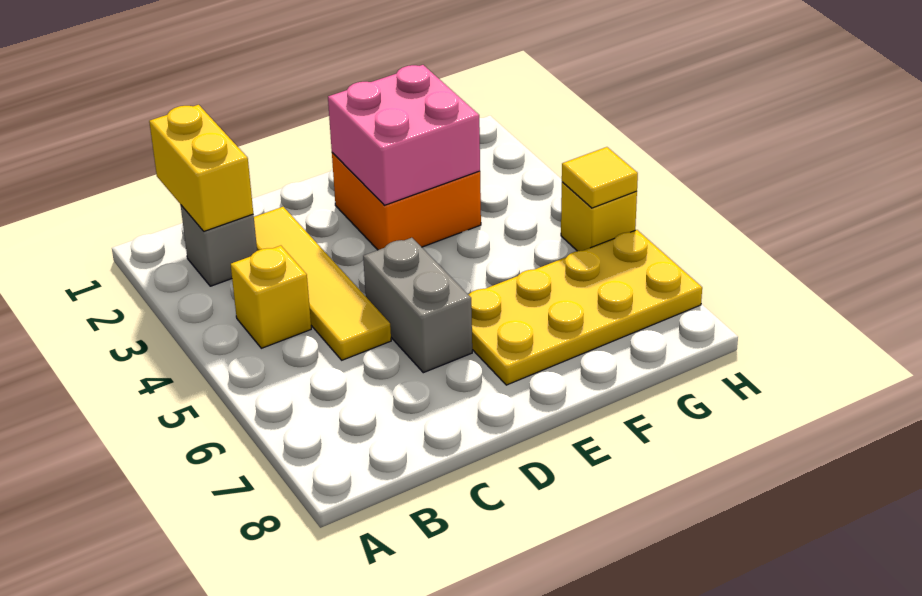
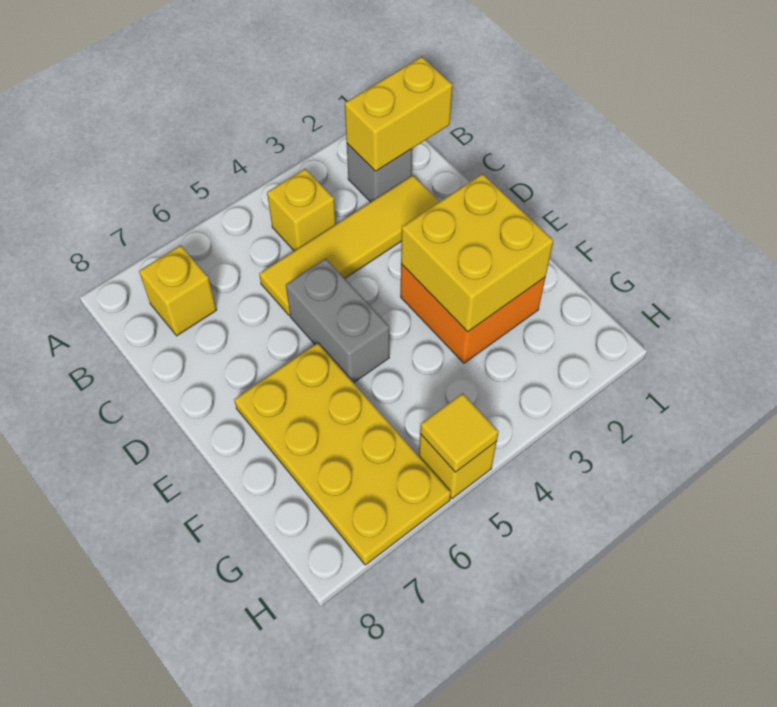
none -> yellow brick B7 level 1
grey brick D5:D6 level 1 -> grey brick D5:E5 level 1
pink brick E2:F3 level 2 -> yellow brick E2:F3 level 2

